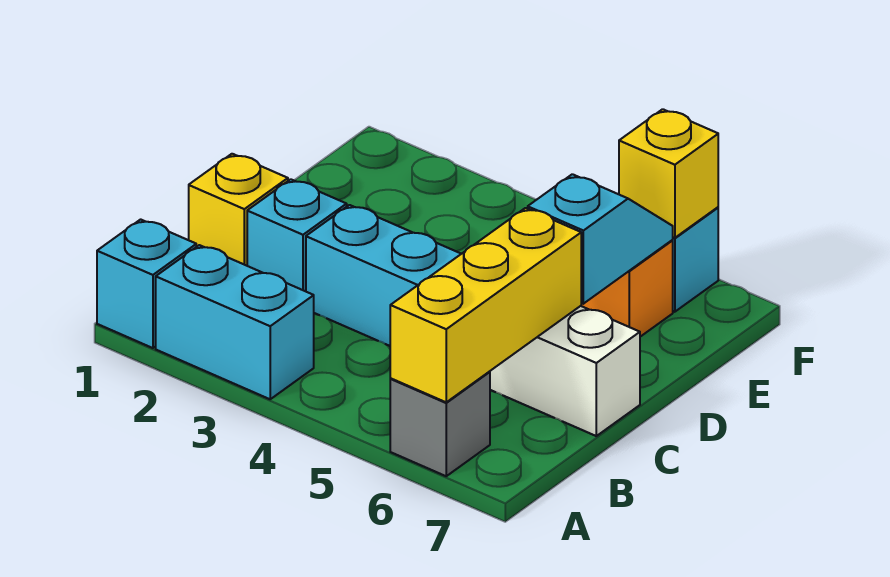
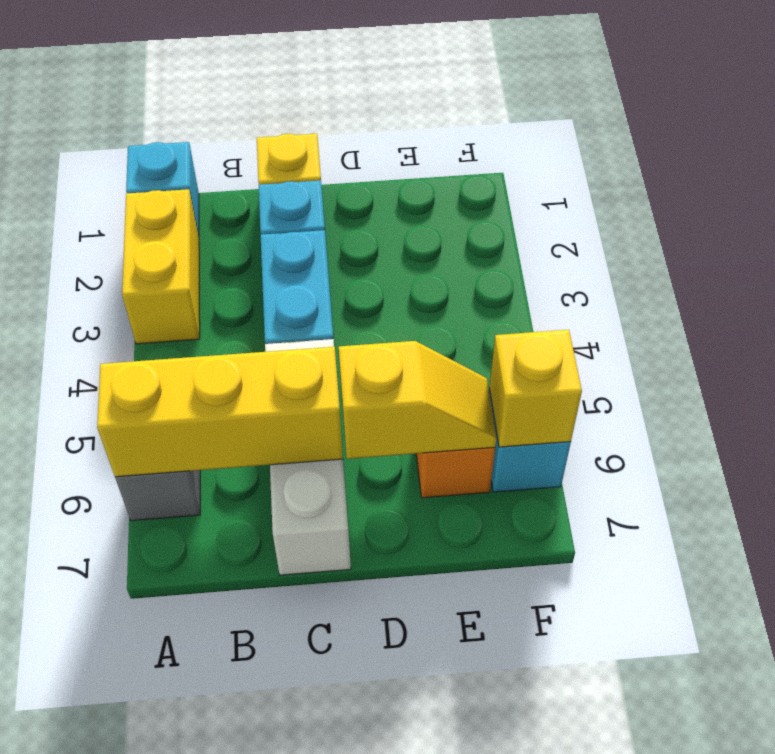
cyan brick A2:A3 level 1 -> yellow brick A2:A3 level 1
cyan slope D6:E6 level 2 top D -> yellow slope D6:E6 level 2 top D

